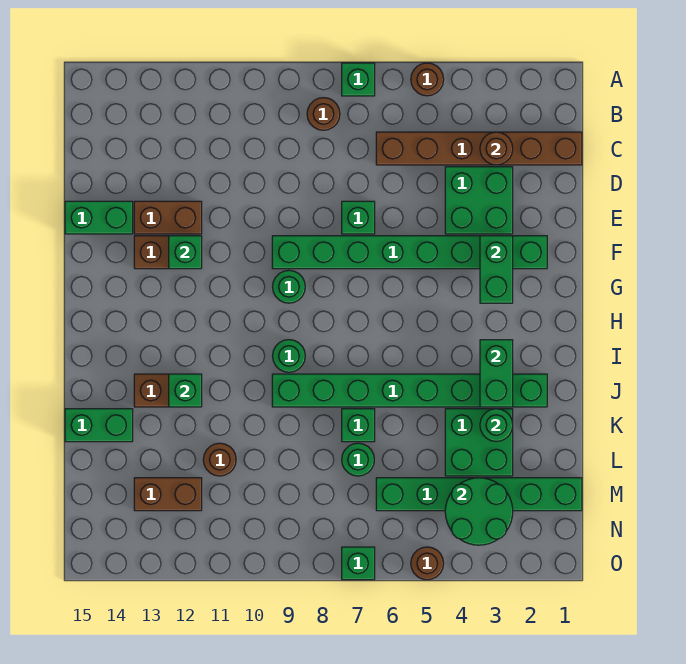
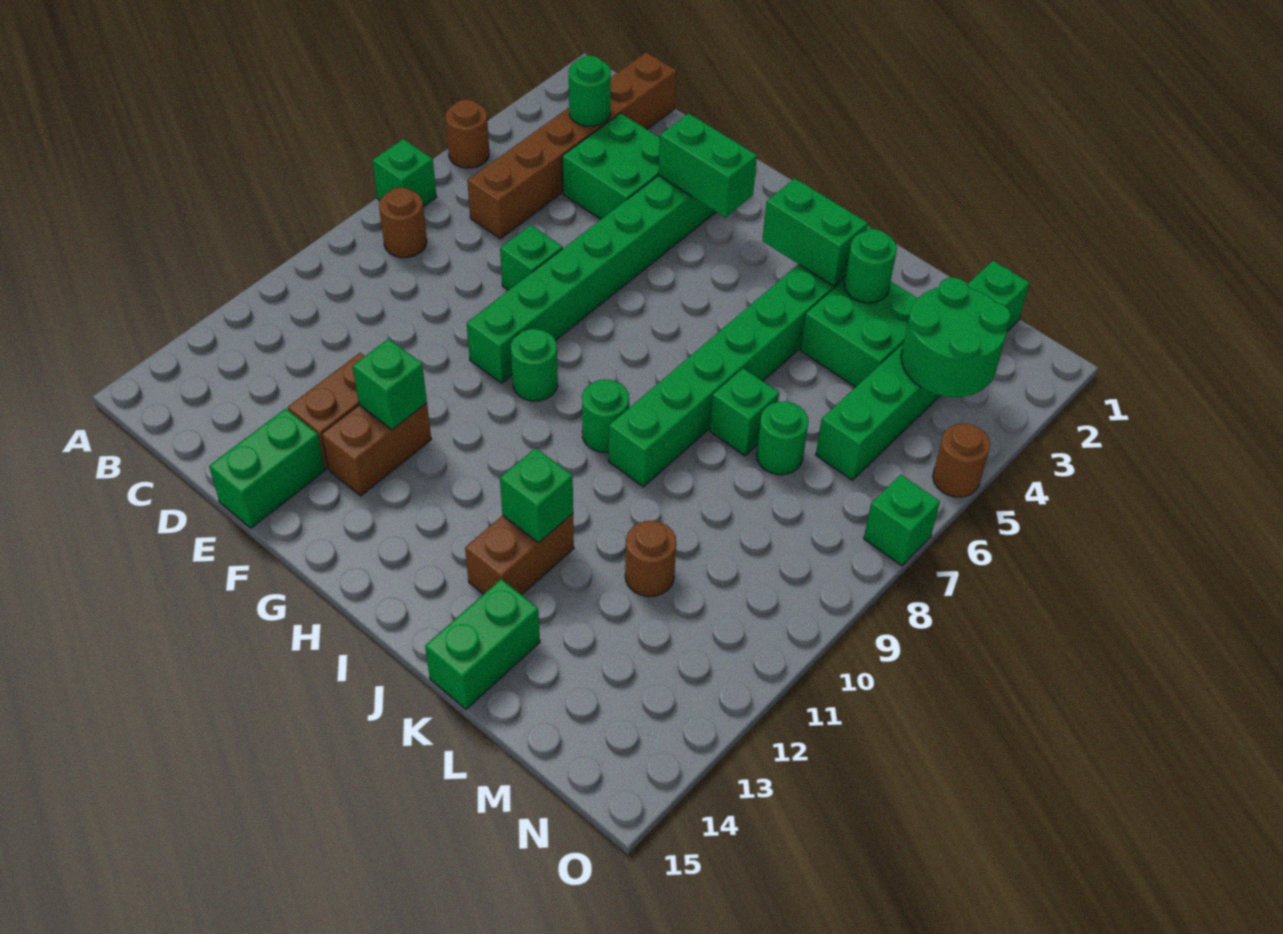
brown round brick C3 level 2 -> green round brick C3 level 2
brown brick M12:M13 level 1 -> none

